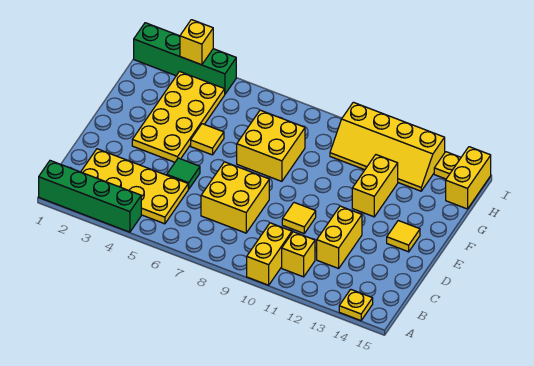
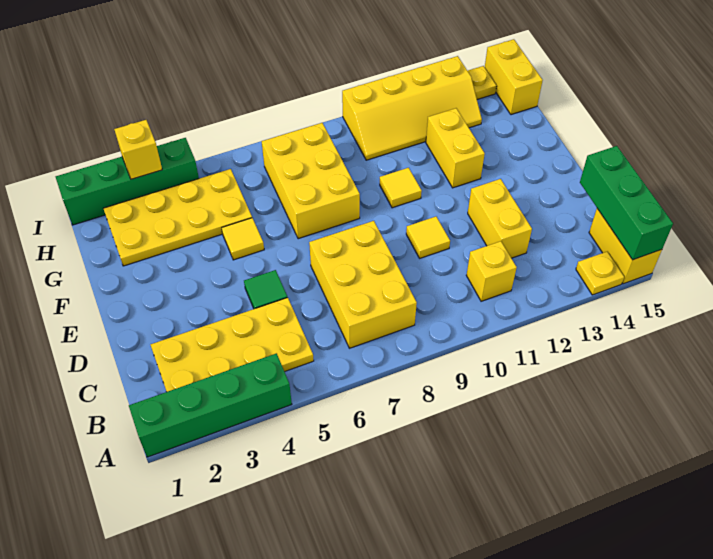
yellow brick A10:B10 level 1 -> yellow brick A15:B15 level 1
none -> green brick A15:C15 level 2
yellow brick C7:D8 level 1 -> yellow brick B7:D8 level 1
yellow plate E3:H4 level 1 -> yellow plate G2:H5 level 1
yellow tile E14 level 1 -> yellow tile F10 level 1
yellow brick F7:G8 level 1 -> yellow brick F7:H8 level 1

